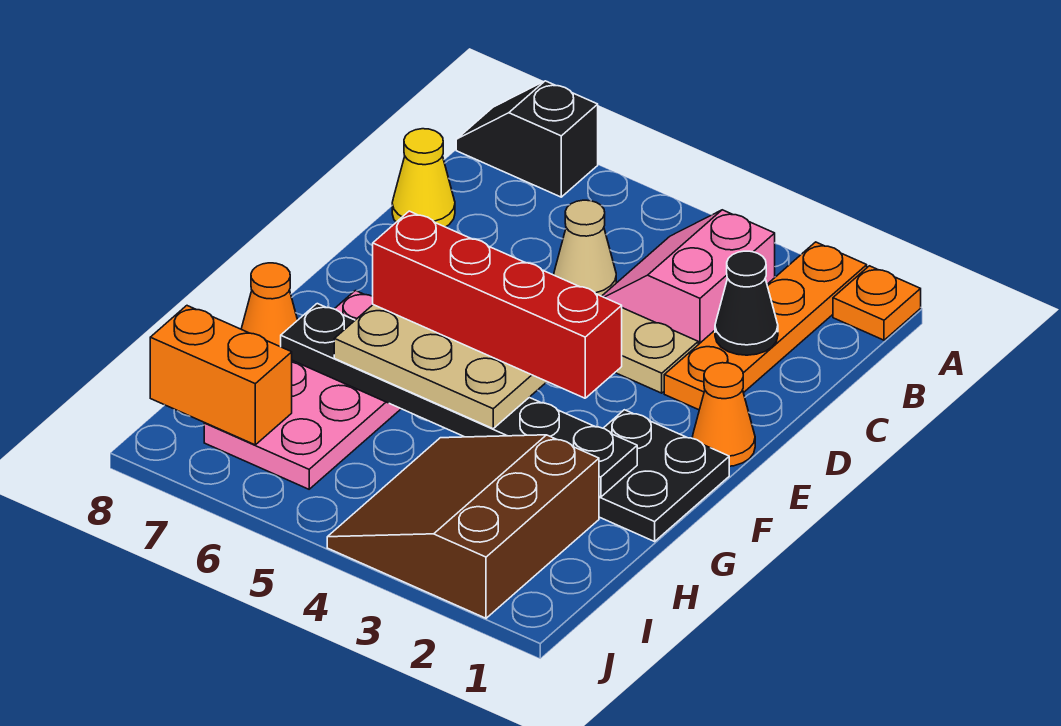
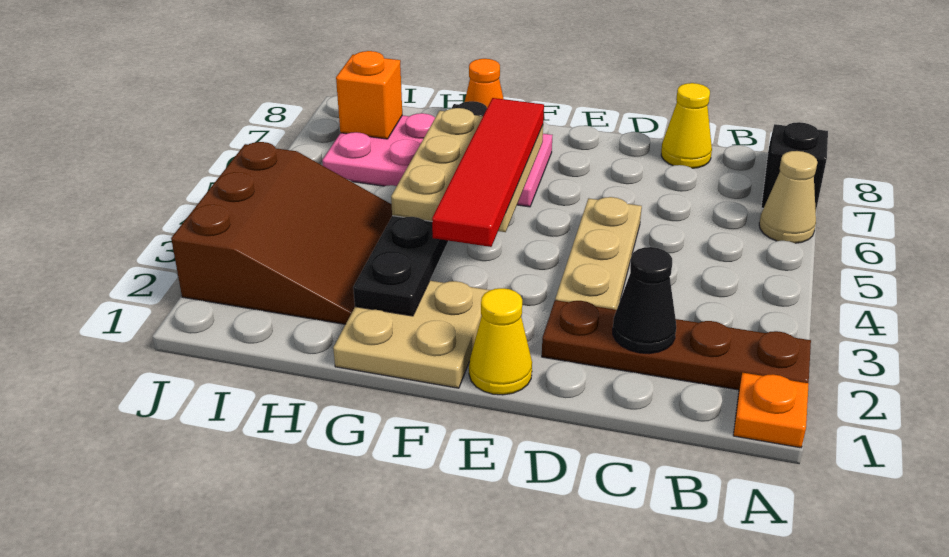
orange plate A2:D2 level 1 -> brown plate A2:D2 level 1
pink slope B3:C4 level 1 top 3 -> none
tan cone C5 level 1 -> tan cone A6 level 1
orange cone E1 level 1 -> yellow cone E1 level 1
black plate F1:G2 level 1 -> tan plate F1:G2 level 1
red brick F3:F6 level 4 -> red tile F3:F6 level 4
brown slope H2:J4 level 1 top 2 -> brown slope H2:J4 level 1 top J
orange brick I7:I8 level 2 -> orange brick I7 level 2

